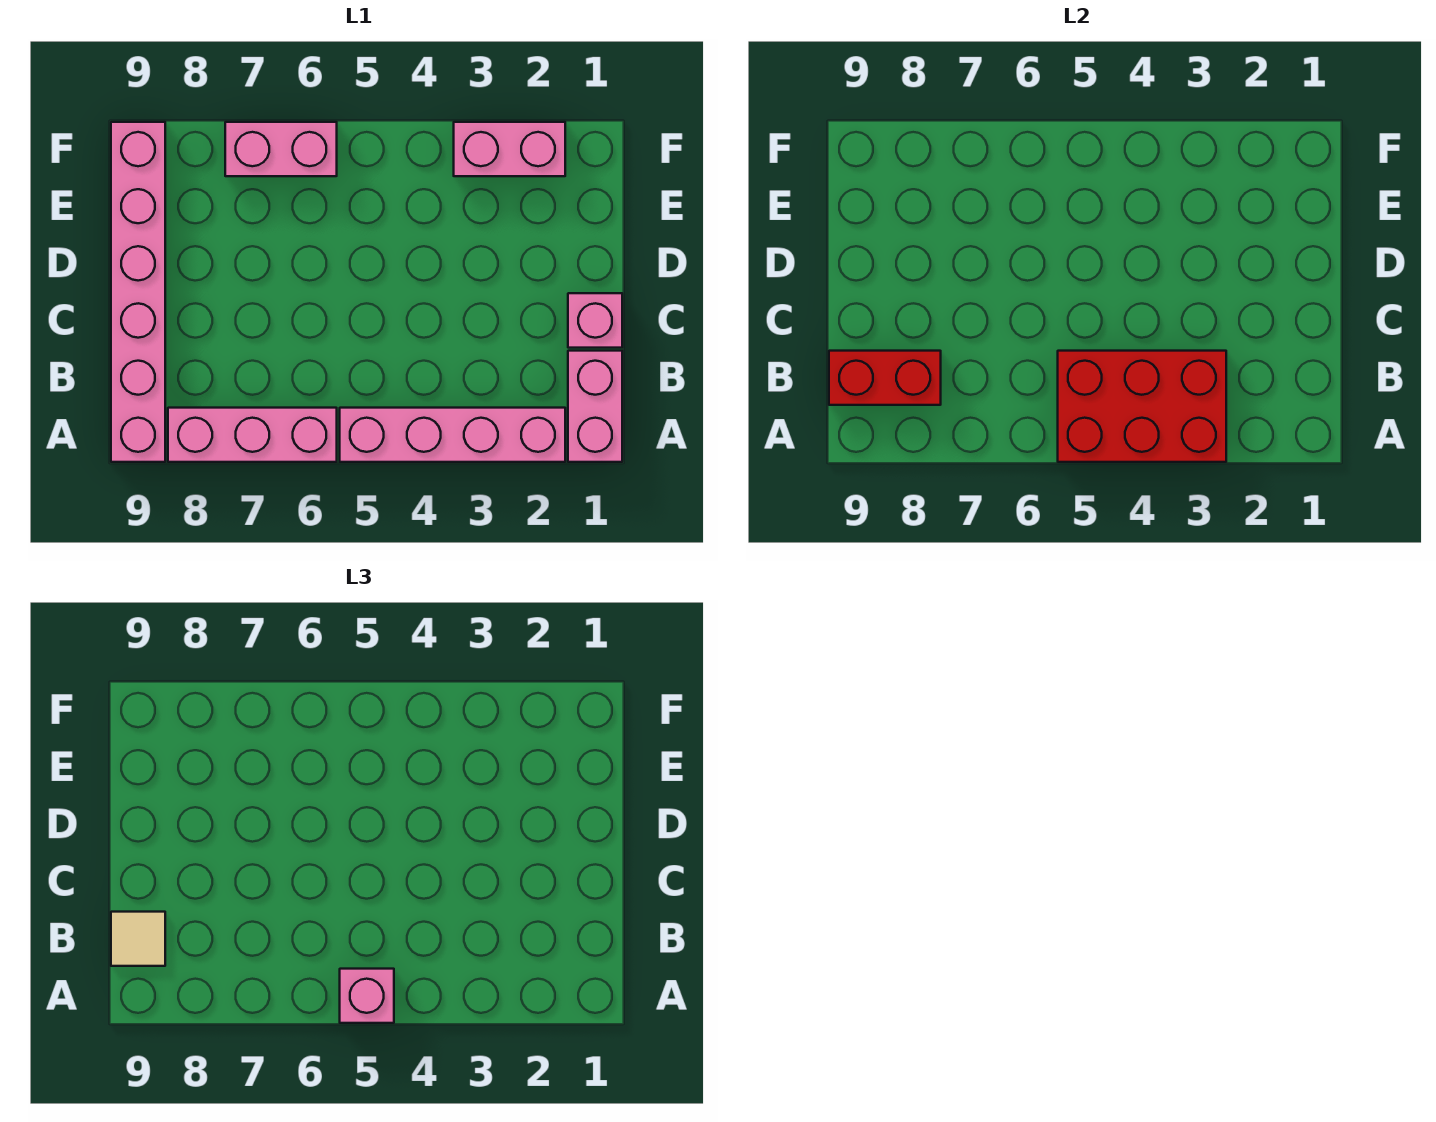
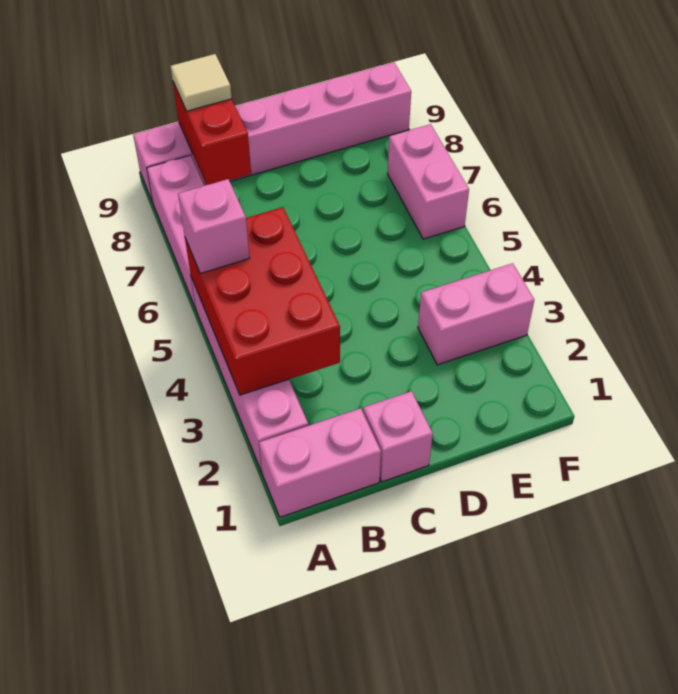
pink brick F2:F3 level 1 -> pink brick E3:F3 level 1

